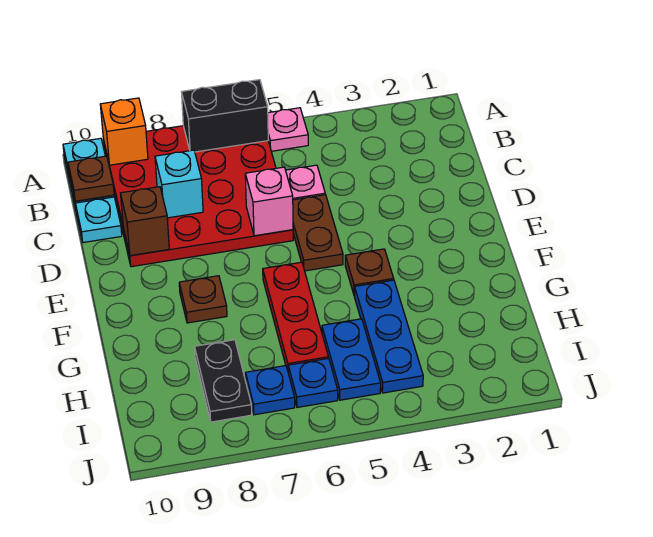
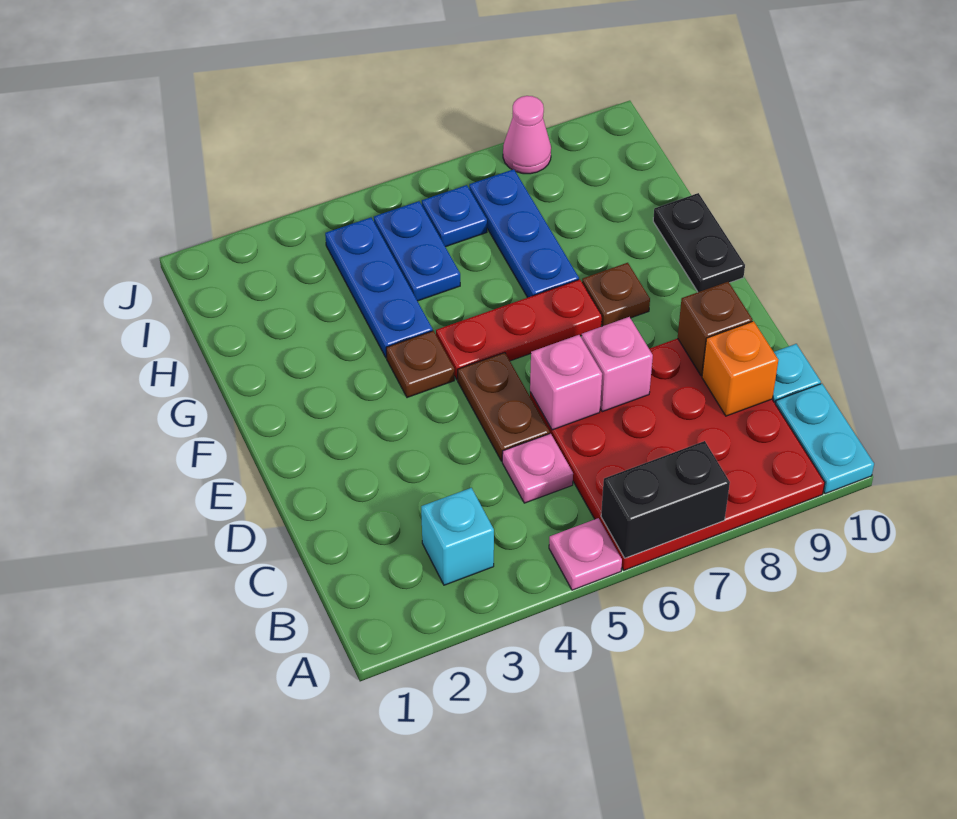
orange brick A9 level 2 -> orange brick C9 level 2
brown plate B10 level 2 -> none
cyan brick C8 level 2 -> cyan brick B3 level 1
none -> pink brick D7 level 2
red plate F6:H6 level 1 -> red plate F5:F7 level 1
black plate H8:I8 level 1 -> black plate F10:G10 level 1
blue plate I7 level 1 -> blue plate G7:I7 level 1
none -> pink cone J8 level 1

